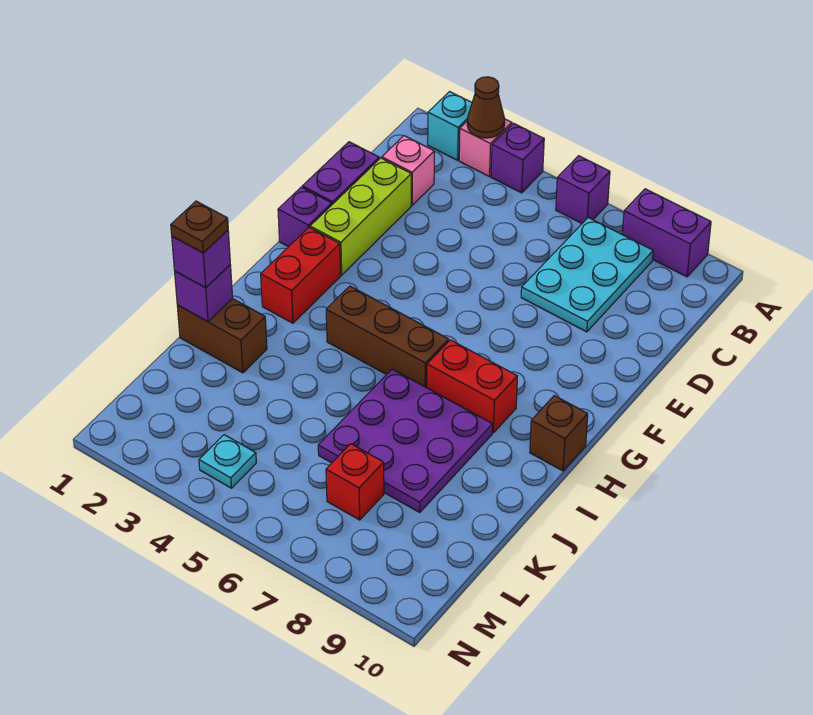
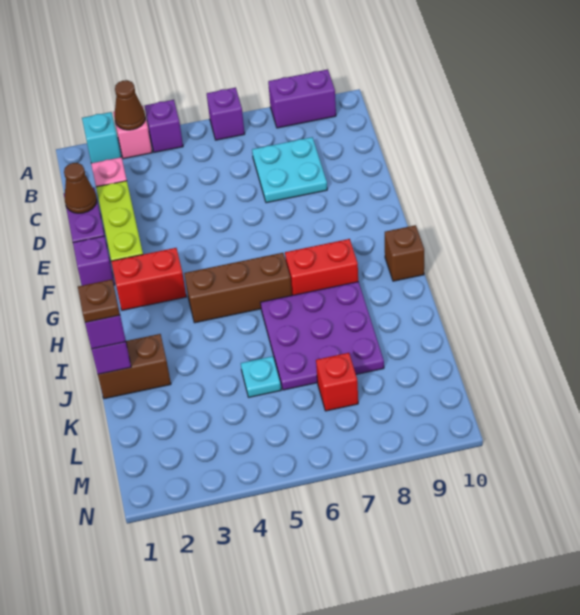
cyan plate B7:D8 level 1 -> cyan plate C7:D8 level 1
none -> brown cone D1 level 2
red brick G2:H2 level 1 -> red brick G2:G3 level 1
cyan plate M4 level 1 -> cyan plate K5 level 1

